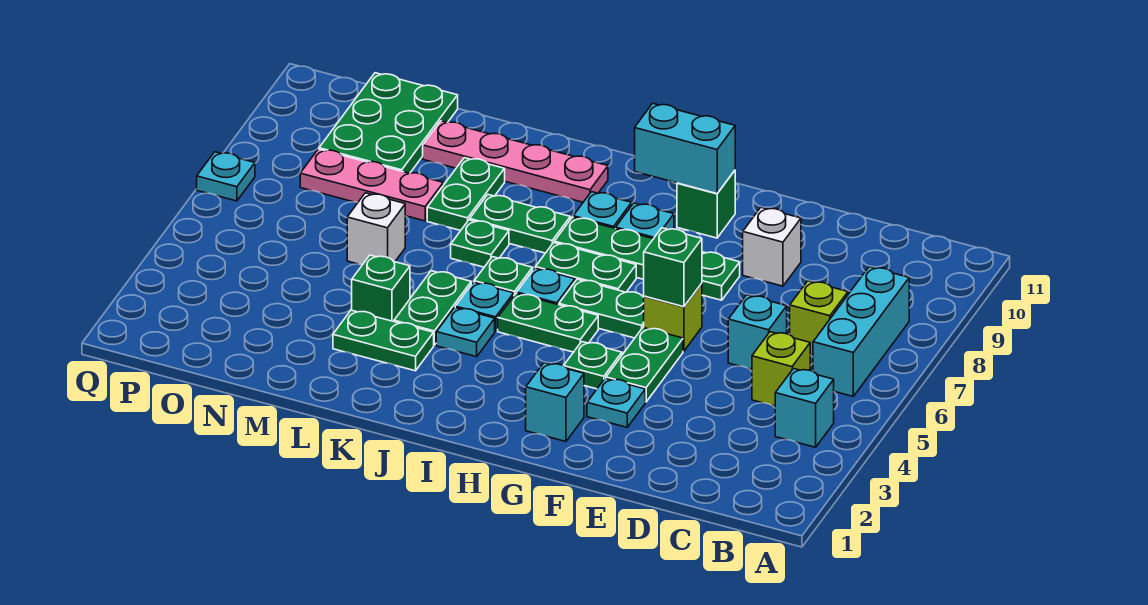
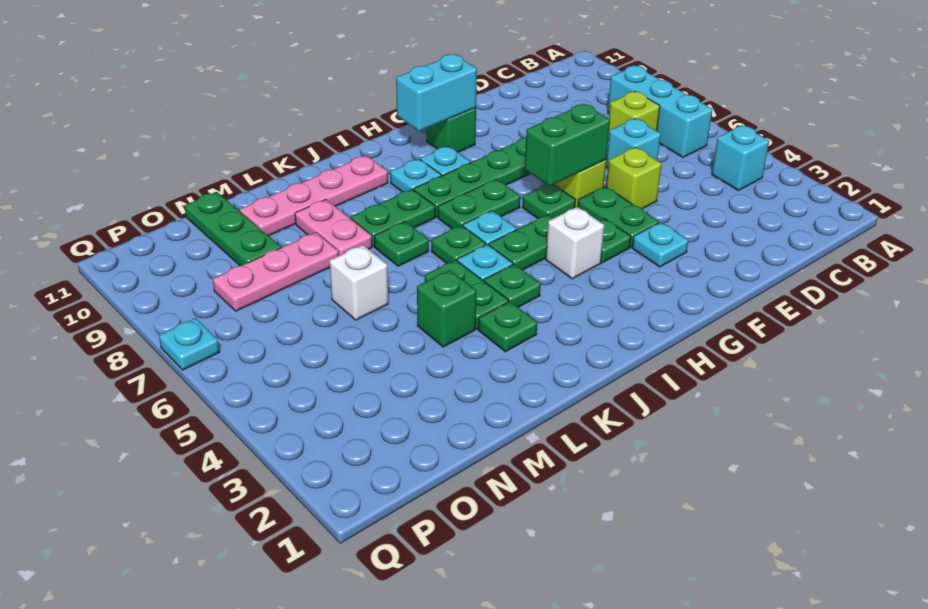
lime brick C5 level 1 -> lime brick E5 level 1
white brick E9 level 1 -> white brick H4 level 1
green brick F6 level 2 -> green brick F6:G6 level 2
cyan brick G2 level 1 -> none
green plate G6:H6 level 1 -> green plate G6 level 1
cyan plate J4 level 1 -> green plate J4 level 1
green plate K3:L3 level 1 -> green plate K3 level 1
green plate L8:L9 level 1 -> pink plate L8:L9 level 1
green plate N9:O11 level 1 -> green plate N9:N11 level 1

